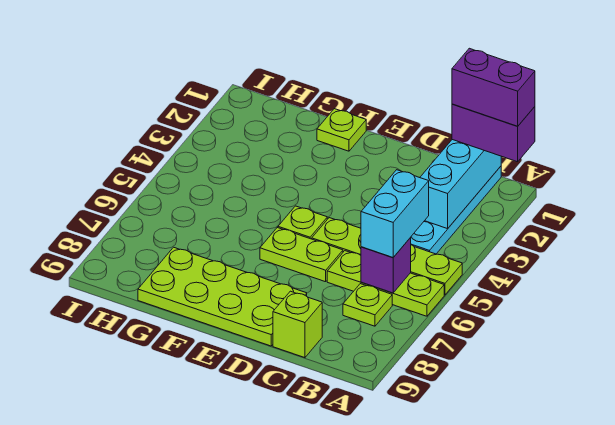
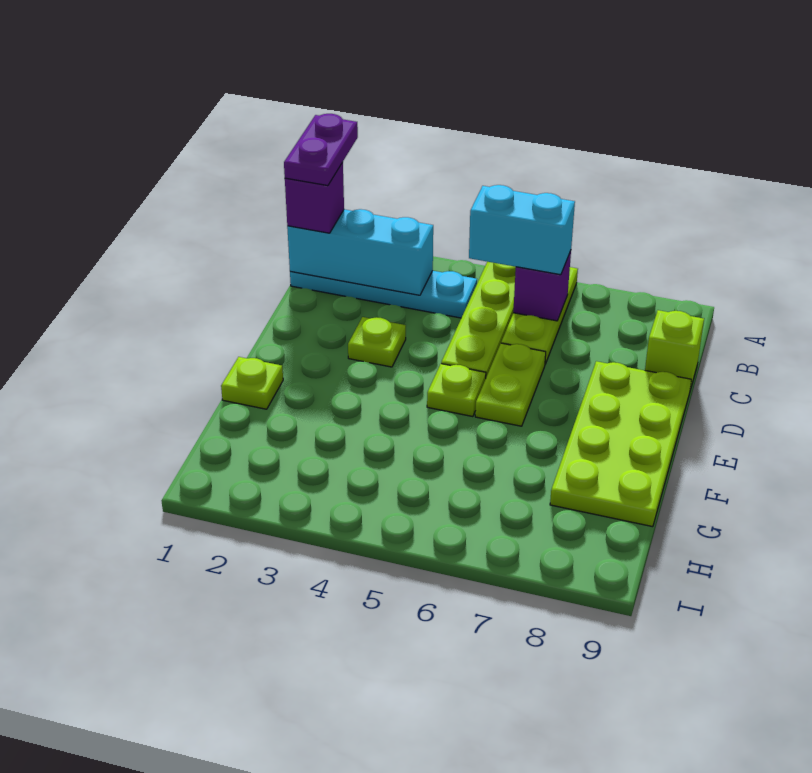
purple brick A1:B1 level 3 -> purple brick B1 level 3
purple brick A1:B1 level 4 -> purple plate A1:B1 level 4
lime plate B7 level 1 -> lime plate D3 level 1

